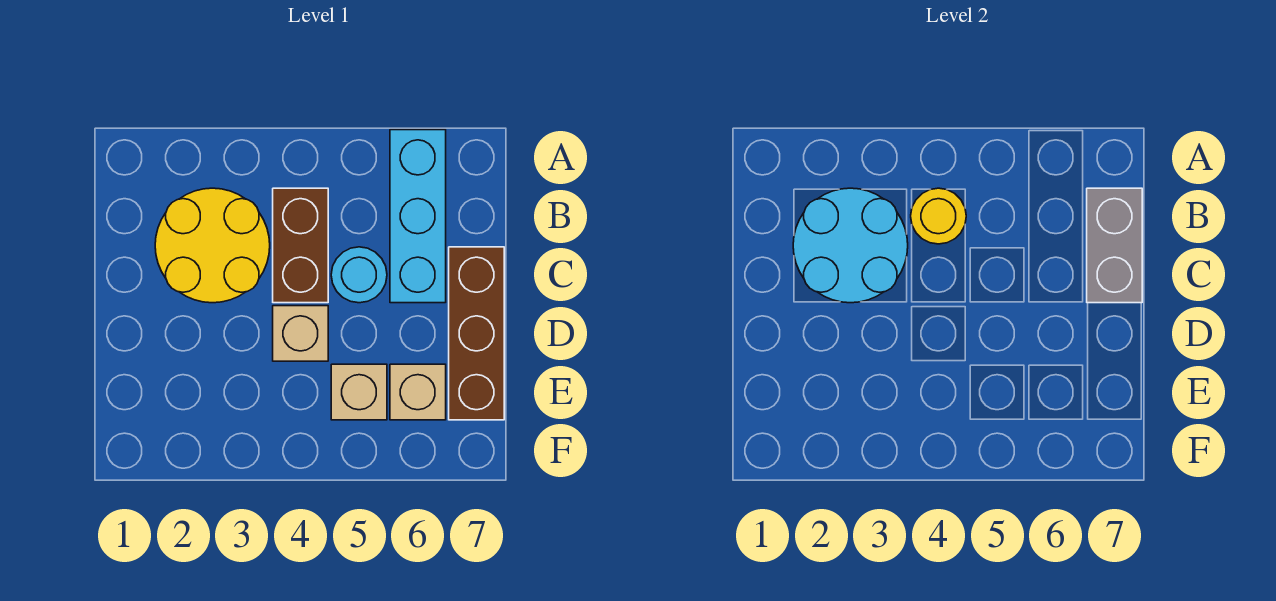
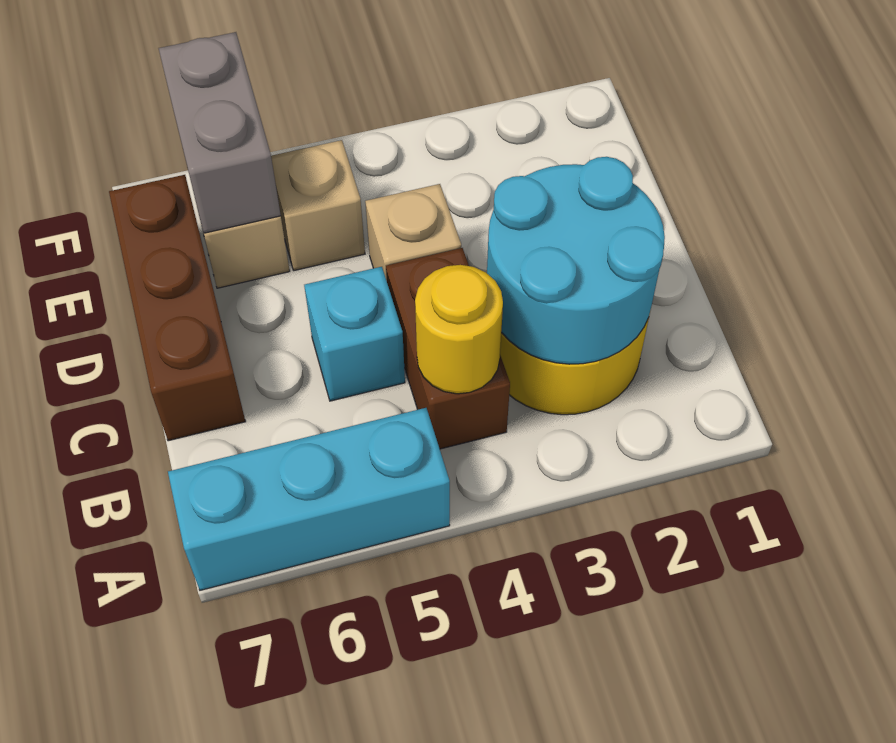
cyan brick A6:C6 level 1 -> cyan brick A5:A7 level 1
grey brick B7:C7 level 2 -> grey brick E6:F6 level 2
cyan round brick C5 level 1 -> cyan brick C5 level 1

